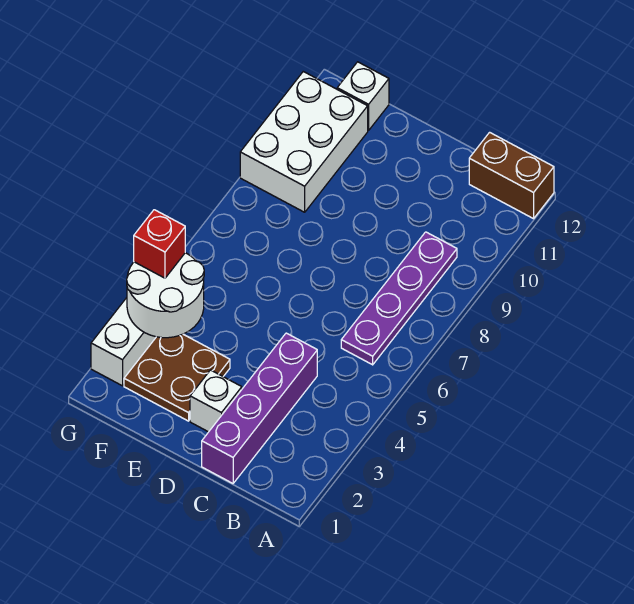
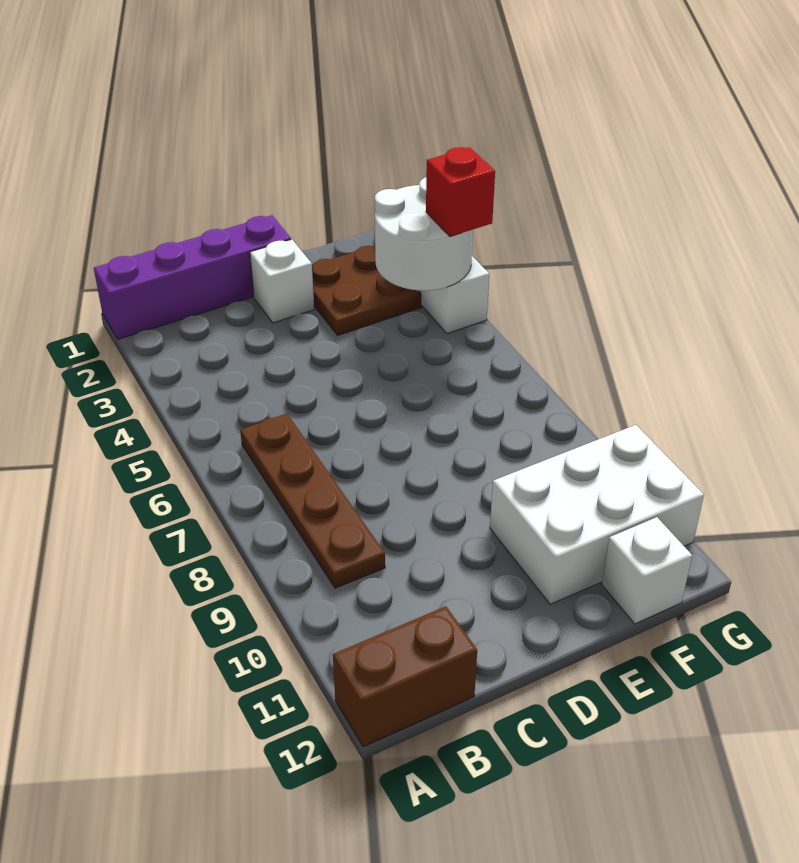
purple plate B6:B9 level 1 -> brown plate B6:B9 level 1
purple brick C1:C4 level 1 -> purple brick A1:D1 level 1
white brick F9:G11 level 1 -> white brick E10:G11 level 1

